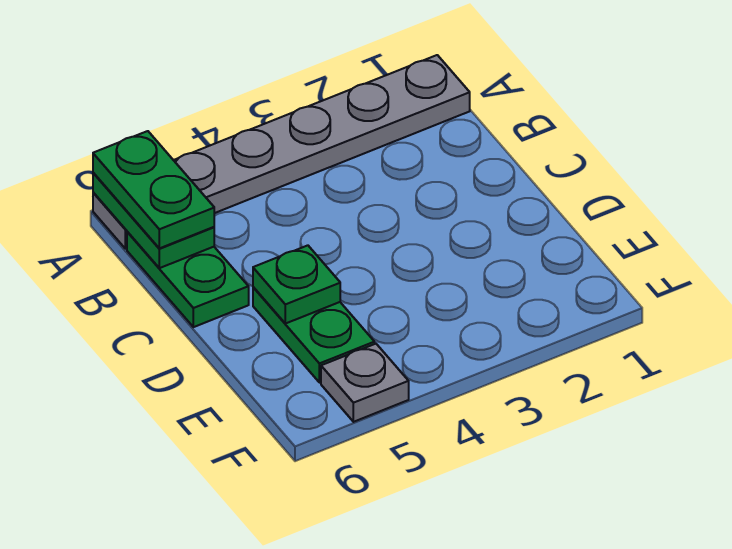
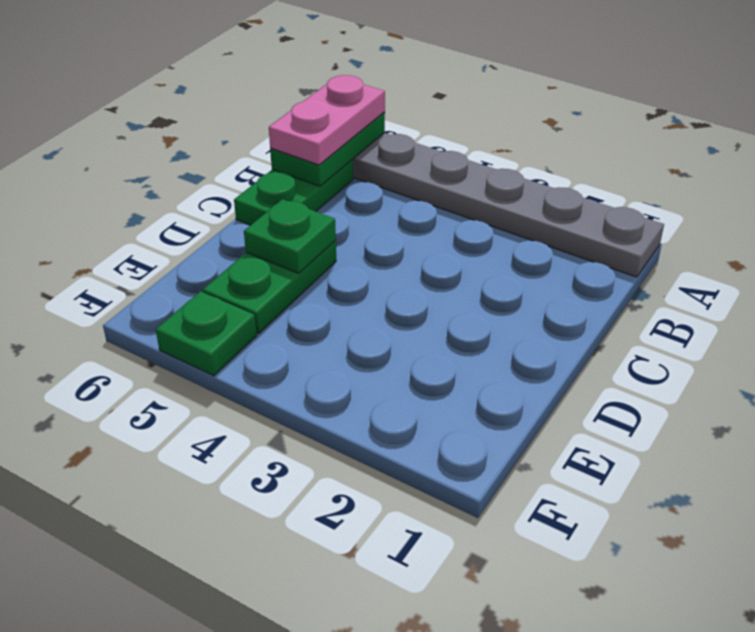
green plate A6:B6 level 3 -> pink plate A6:B6 level 3
grey plate F5 level 1 -> green plate F5 level 1

